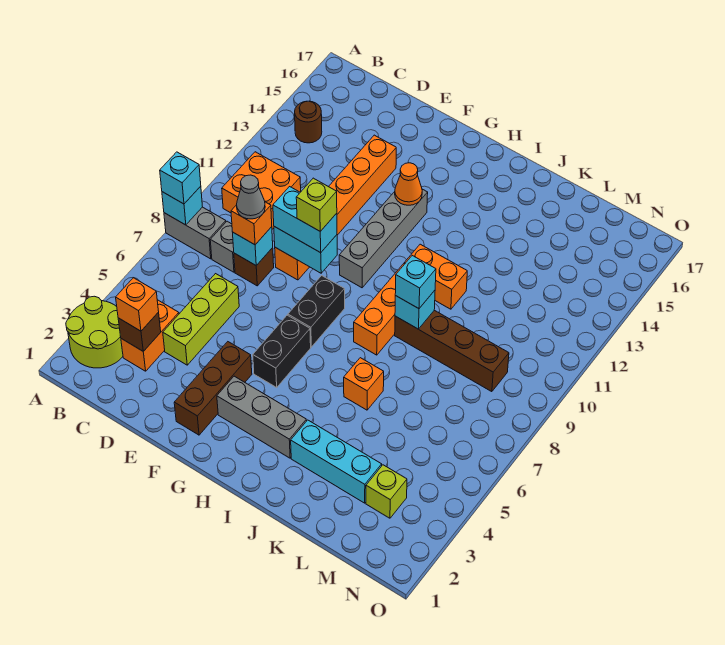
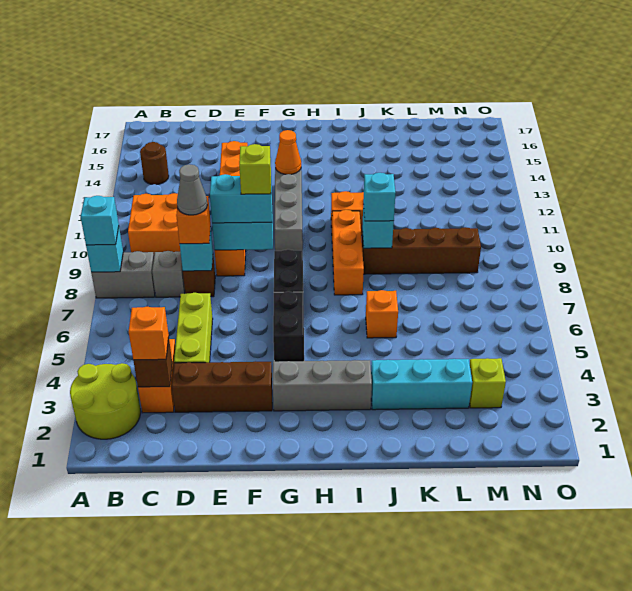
brown brick F2:F4 level 1 -> brown brick D3:F3 level 1

